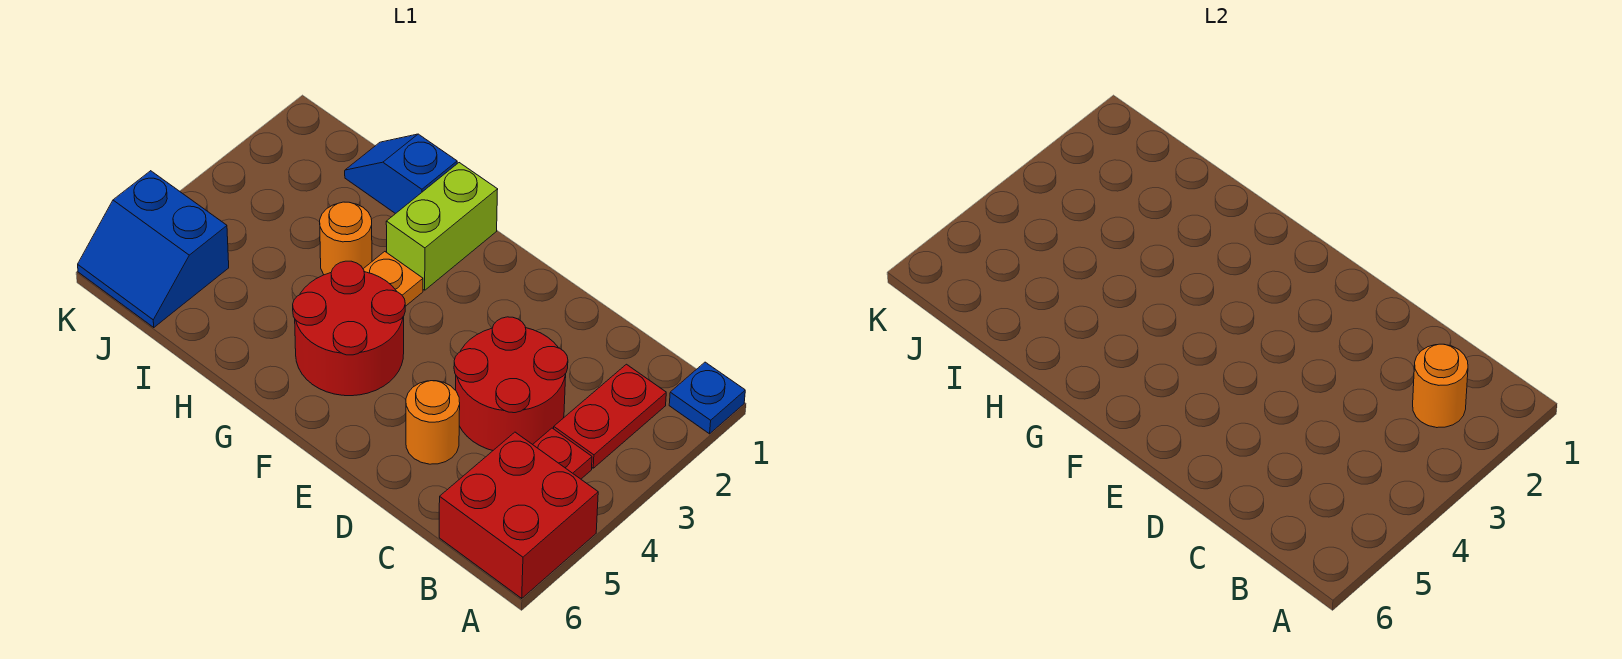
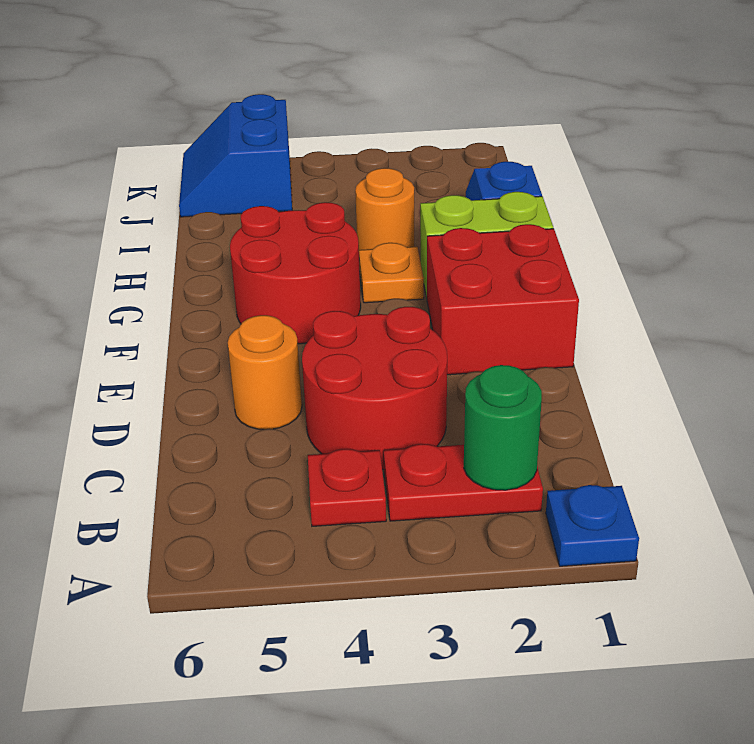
red brick A5:B6 level 1 -> red brick E1:F2 level 1
orange round brick B2 level 2 -> green round brick B2 level 2

